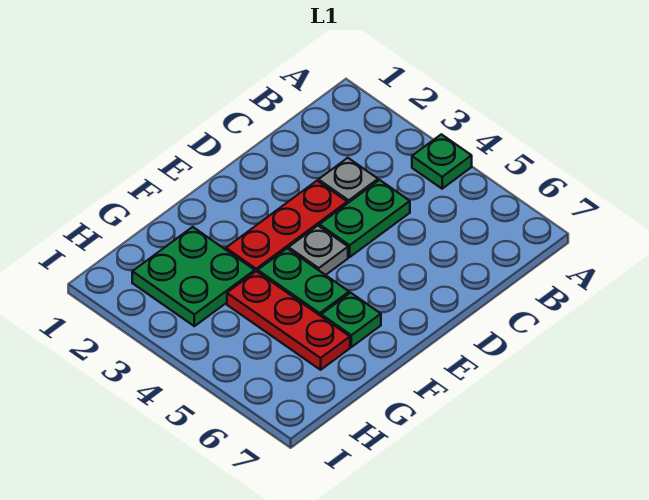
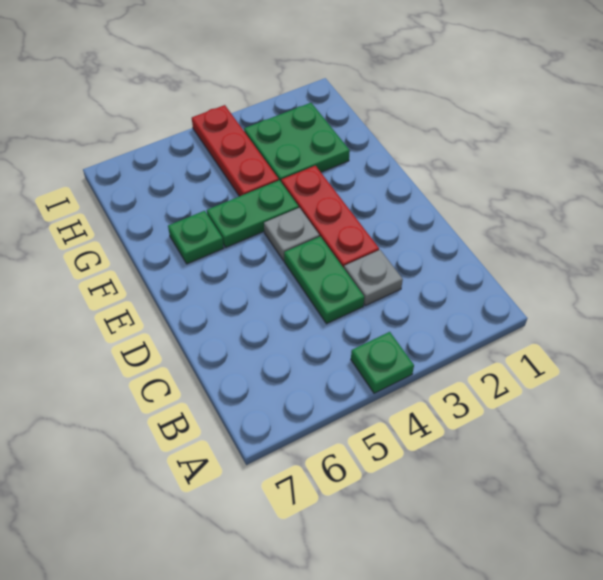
red plate G4:G6 level 1 -> red plate G4:I4 level 1

